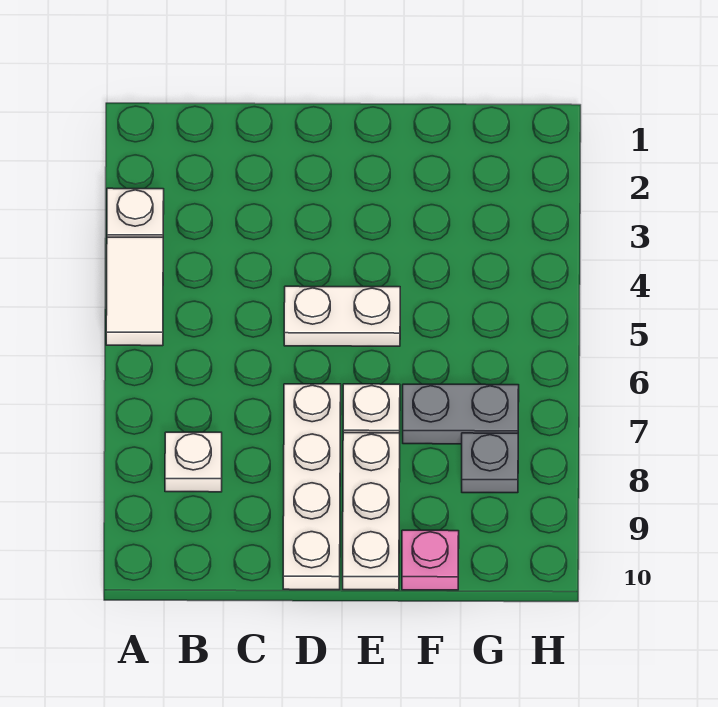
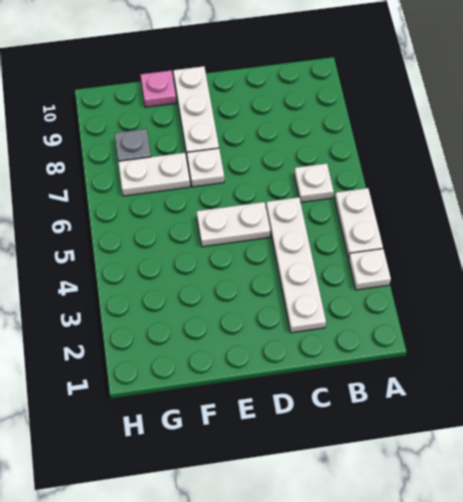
white tile A4:A5 level 1 -> white plate A4:A5 level 1
white plate B8 level 1 -> white plate B6 level 1
white plate D7:D10 level 1 -> white plate C2:C5 level 1
grey plate F7:G7 level 1 -> white plate F7:G7 level 1

